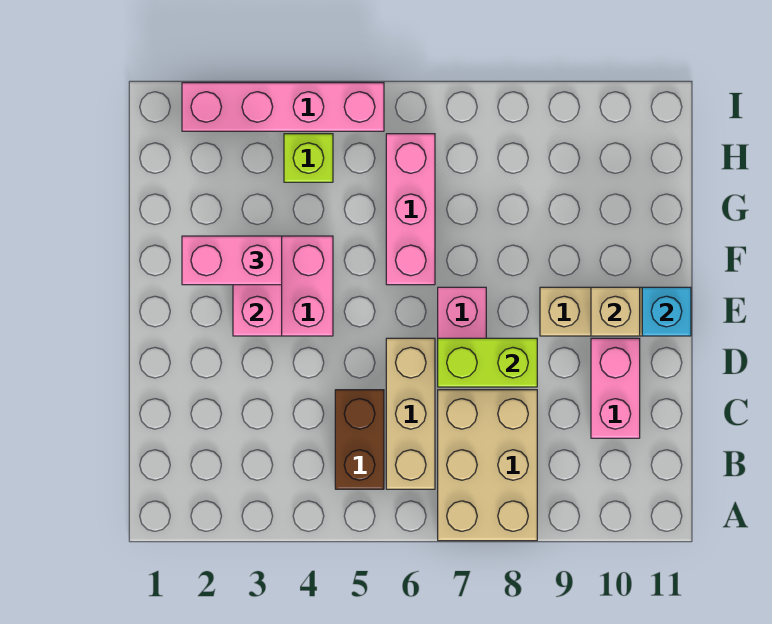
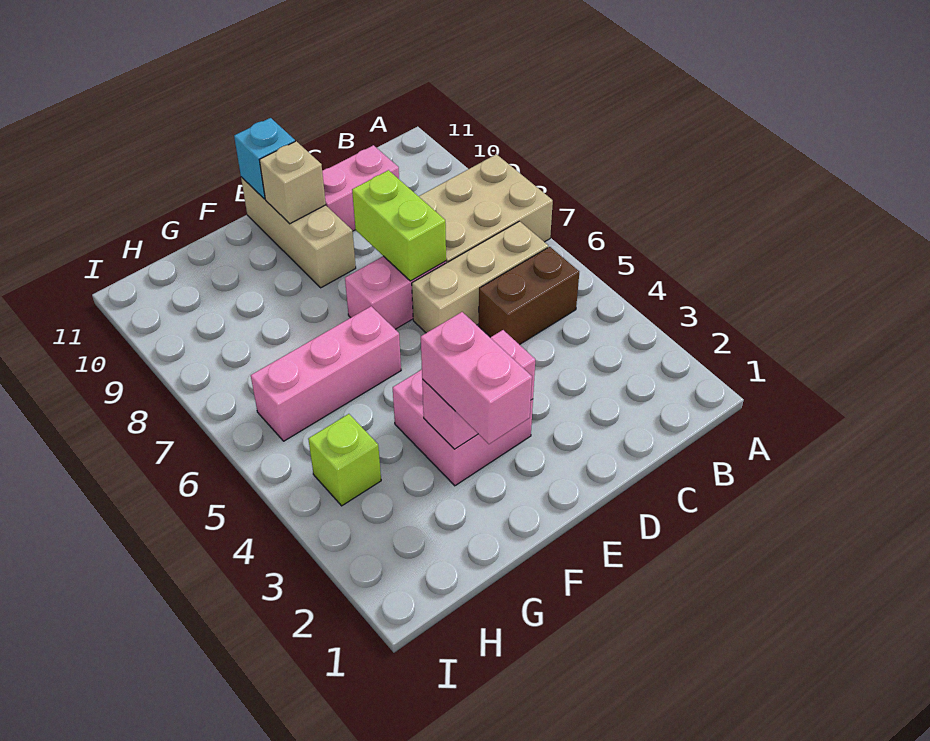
pink brick I2:I5 level 1 -> none

